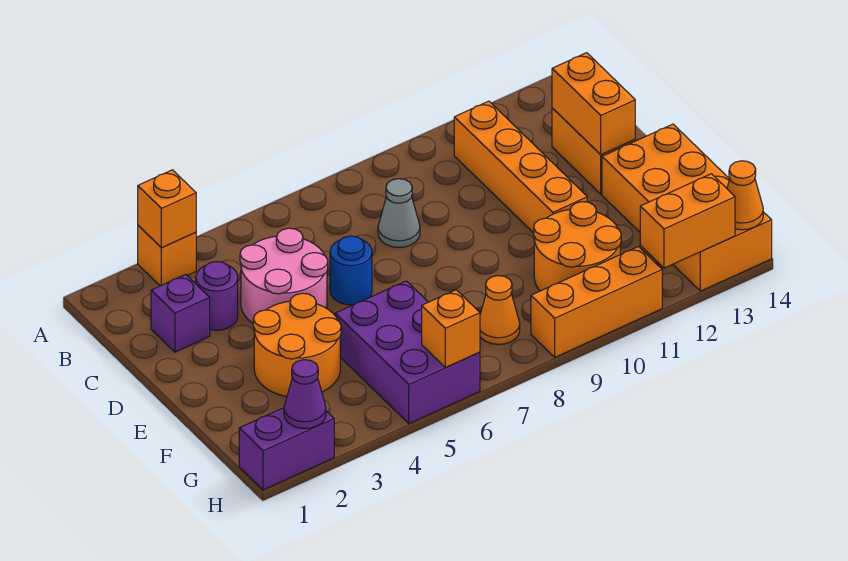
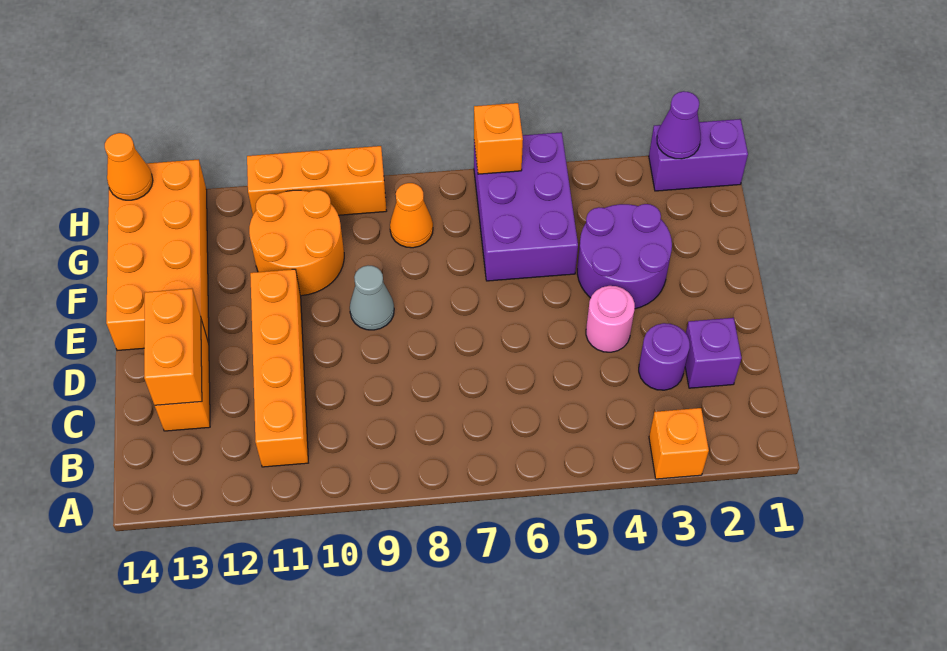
orange brick A3 level 2 -> none
pink round brick C4:D5 level 1 -> pink round brick D4 level 1
grey cone C8 level 1 -> grey cone E9 level 1
blue round brick D6 level 1 -> none
orange round brick E3:F4 level 1 -> purple round brick E3:F4 level 1
orange brick H12:H13 level 2 -> none

